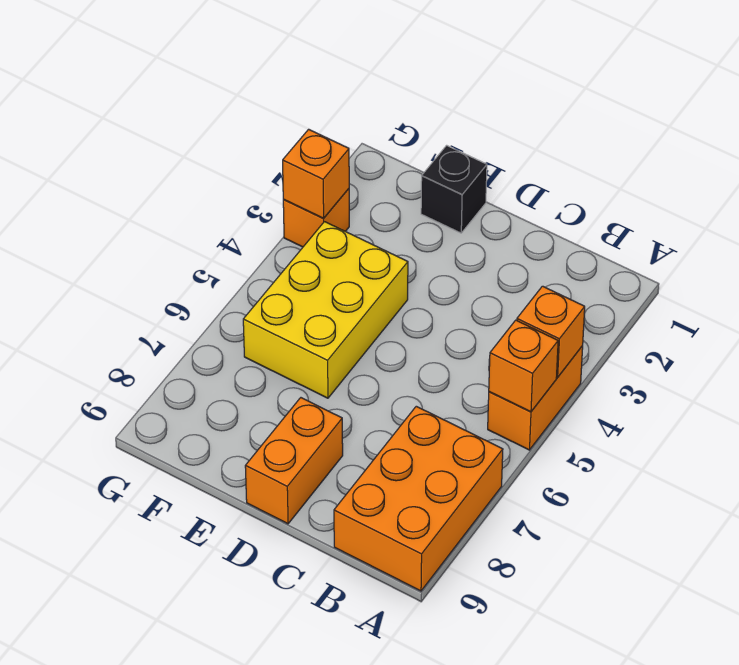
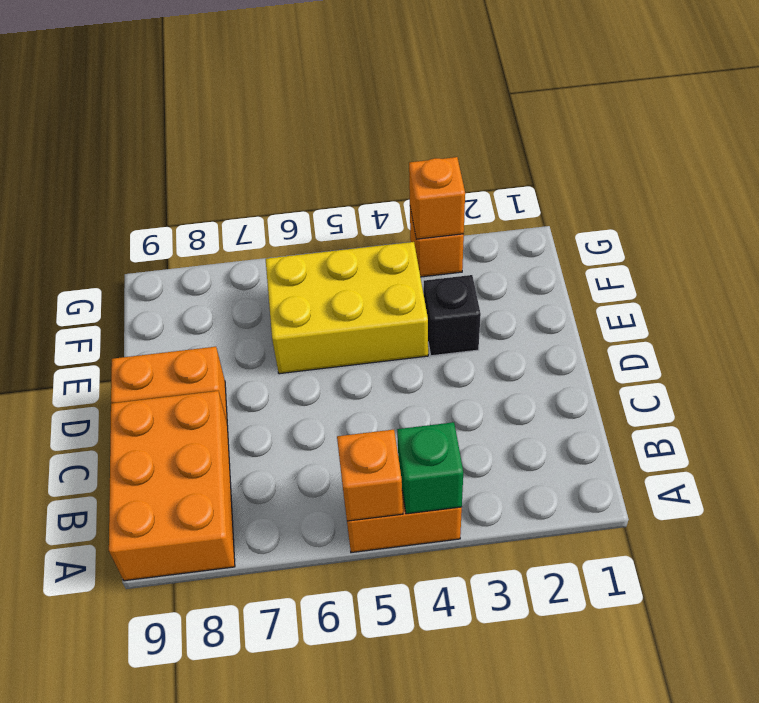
orange brick A4 level 2 -> green brick A4 level 2
orange brick A7:B9 level 1 -> orange brick A8:C9 level 1
black brick E1 level 1 -> black brick E3 level 1

